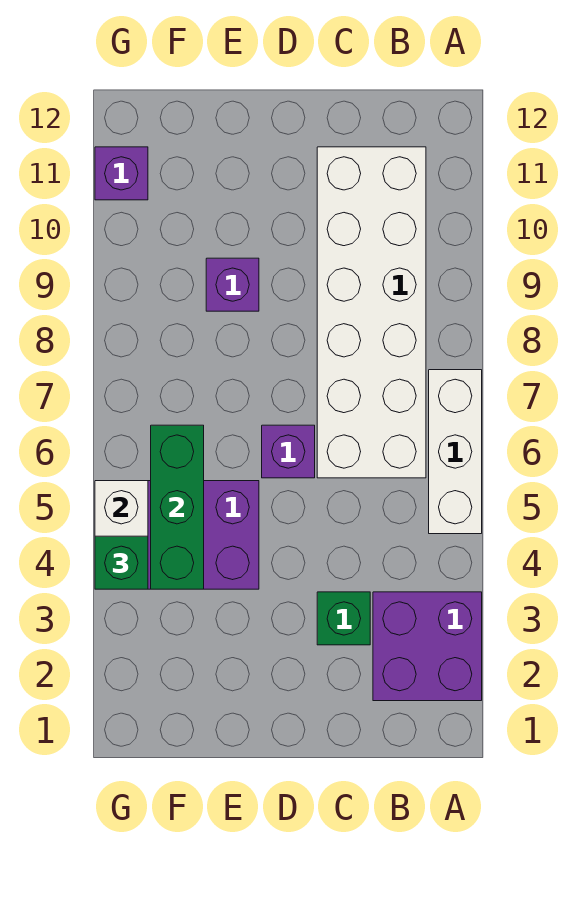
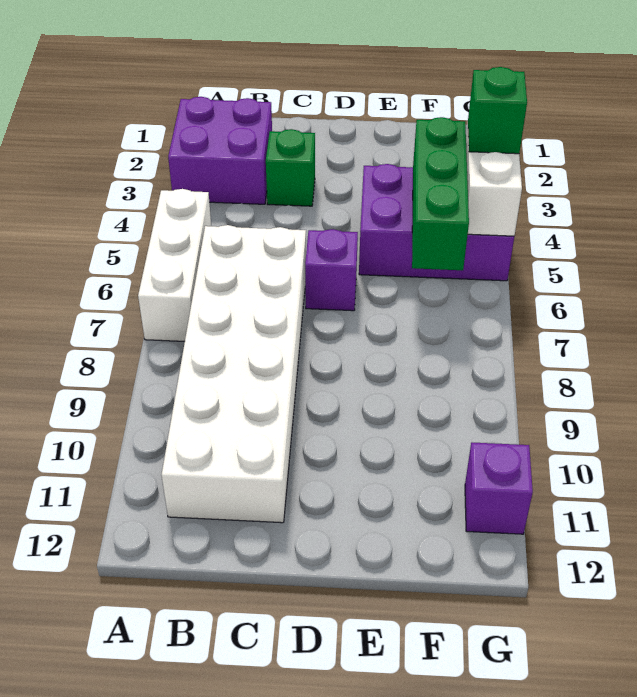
purple brick E9 level 1 -> none

